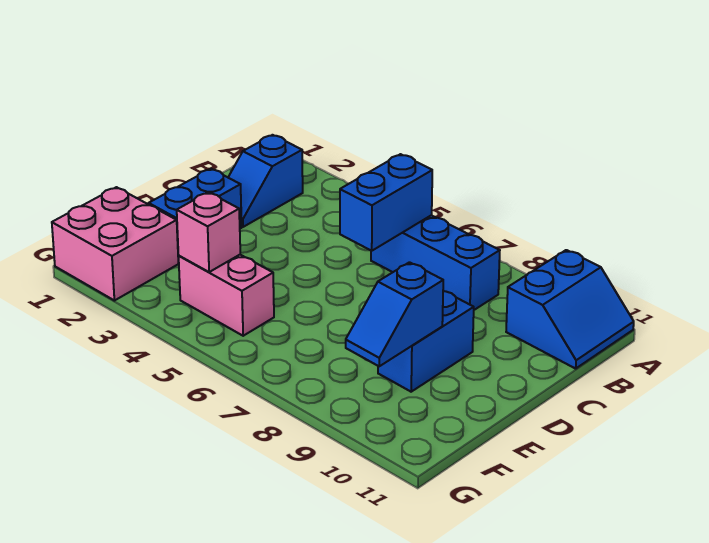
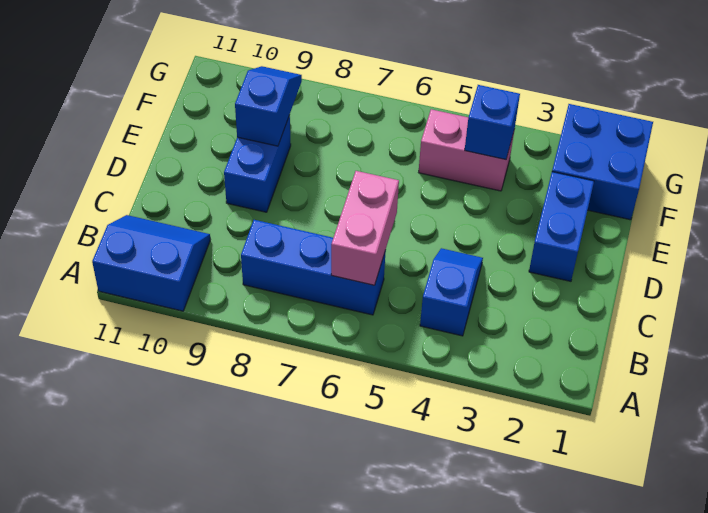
blue slope A10:B11 level 1 top 10 -> blue slope A10:B11 level 1 top A
blue slope B2:C2 level 1 top B -> blue slope B4:C4 level 1 top B
blue brick B6:C6 level 2 -> pink brick B6:C6 level 2
pink brick F1:G2 level 1 -> blue brick F1:G2 level 1
pink brick F4 level 2 -> blue brick F4 level 2

